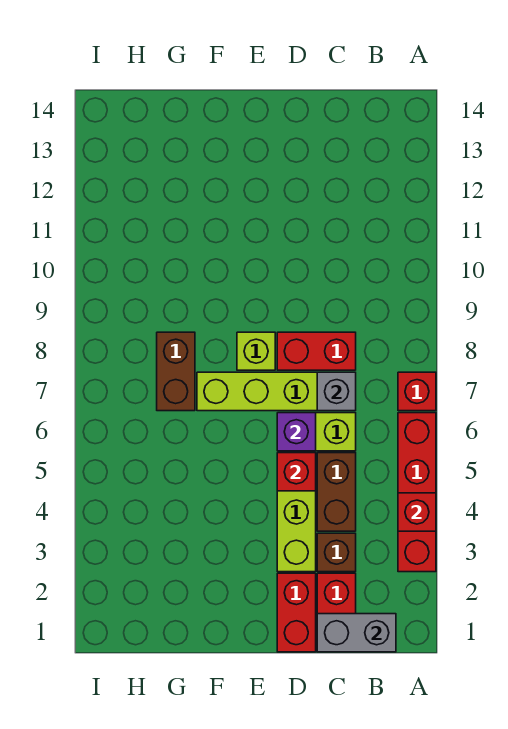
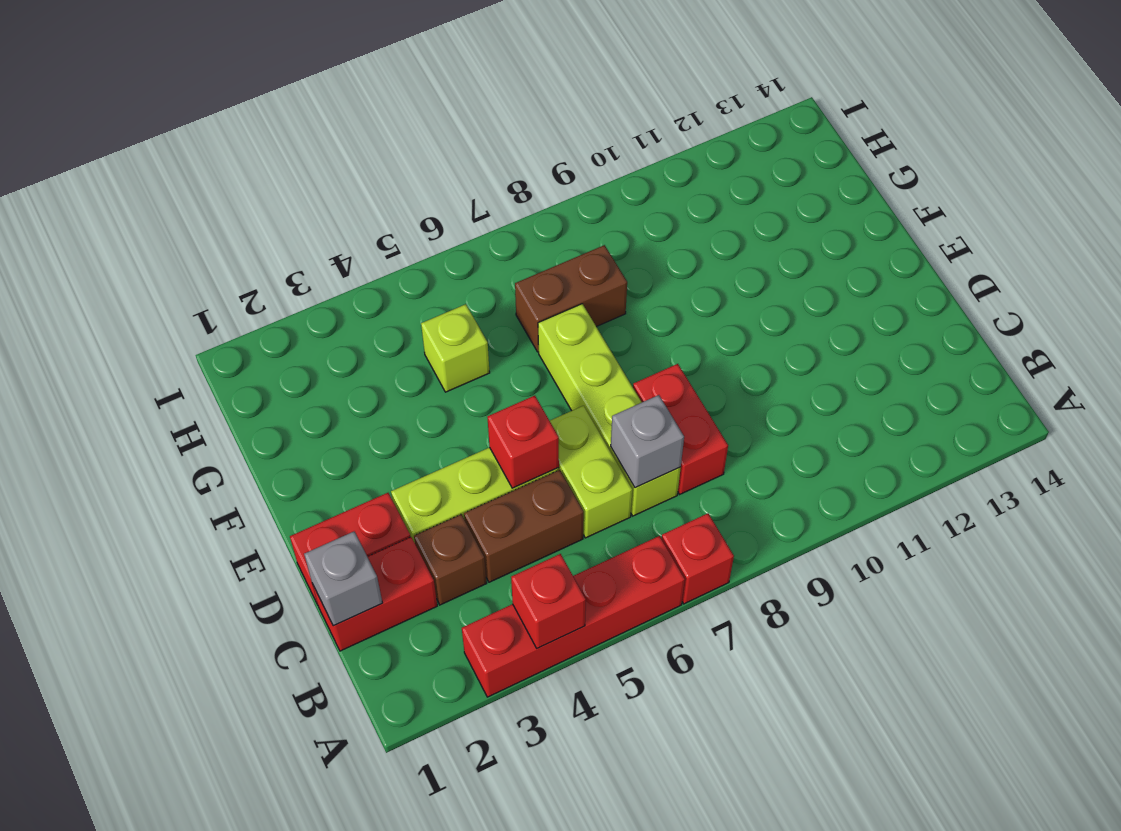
grey brick B1:C1 level 2 -> grey brick C1 level 2
purple brick D6 level 2 -> none
lime brick E8 level 1 -> lime brick G5 level 1

